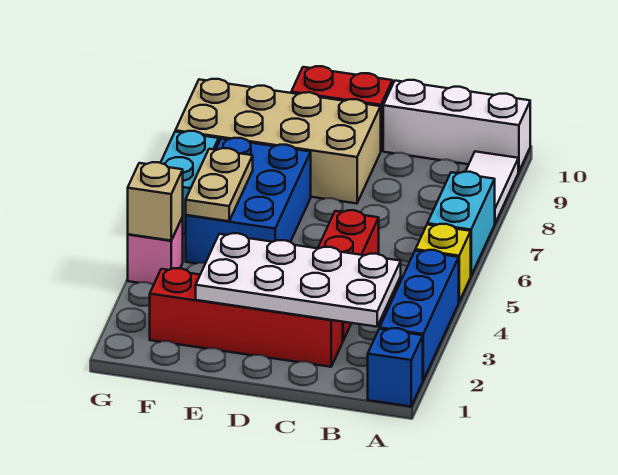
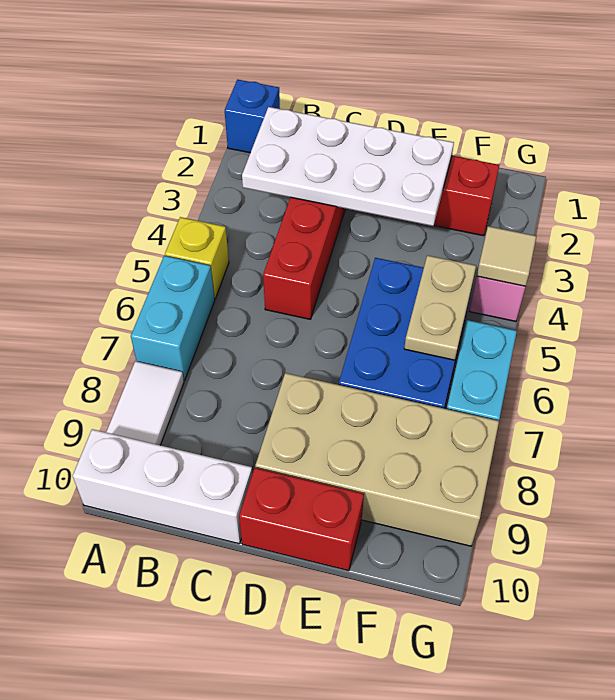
blue brick A2:A4 level 1 -> none
tan brick G4 level 2 -> tan tile G4 level 2

